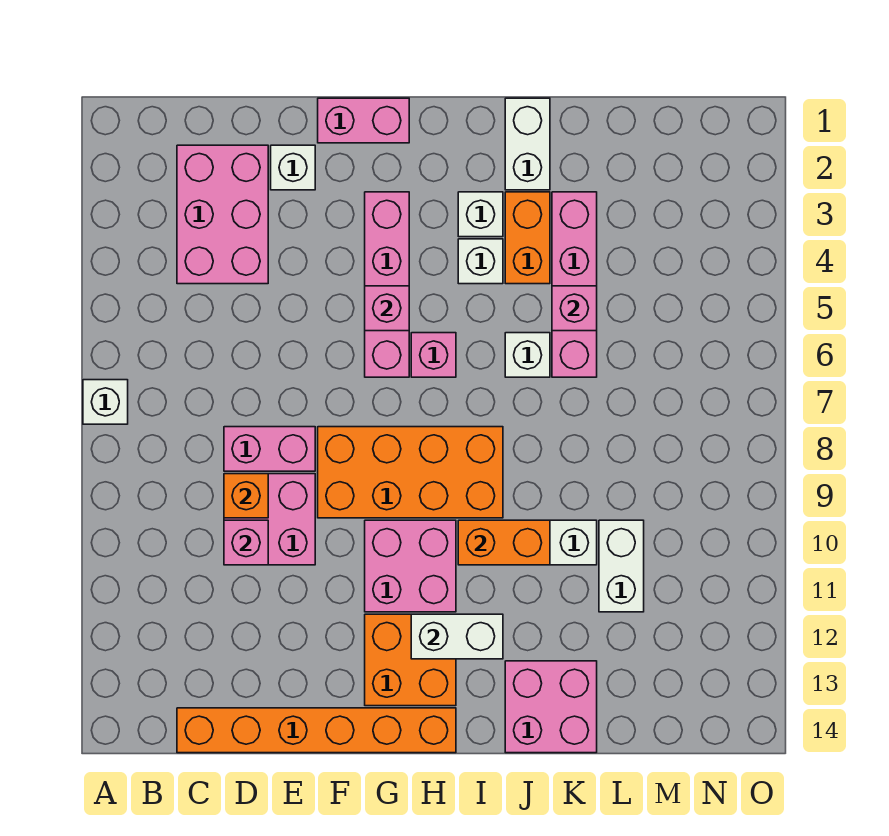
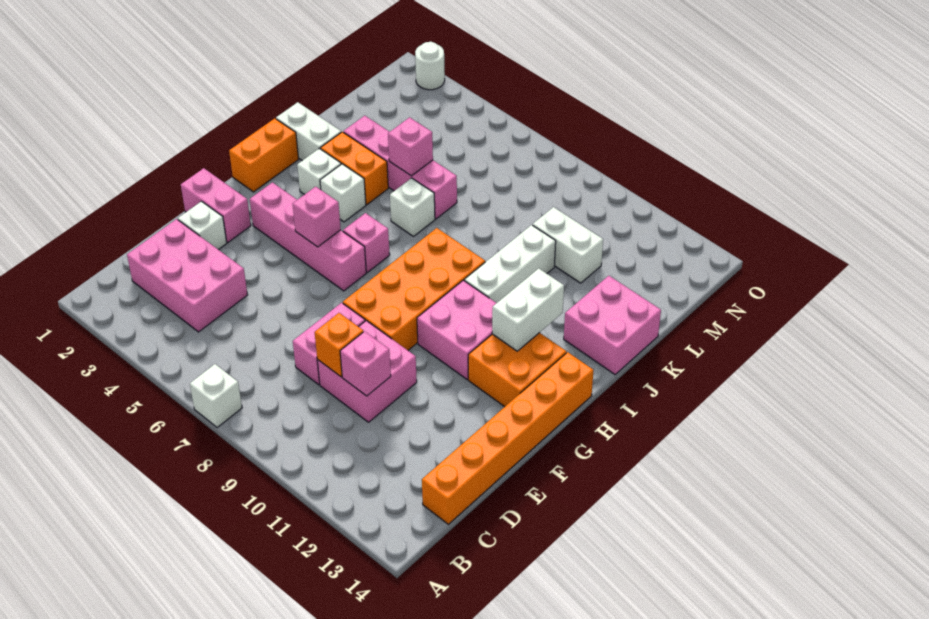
pink brick F1:G1 level 1 -> pink brick F1:F2 level 1
orange brick I10:J10 level 2 -> orange brick H1:I1 level 1
none -> white round brick O2 level 1

